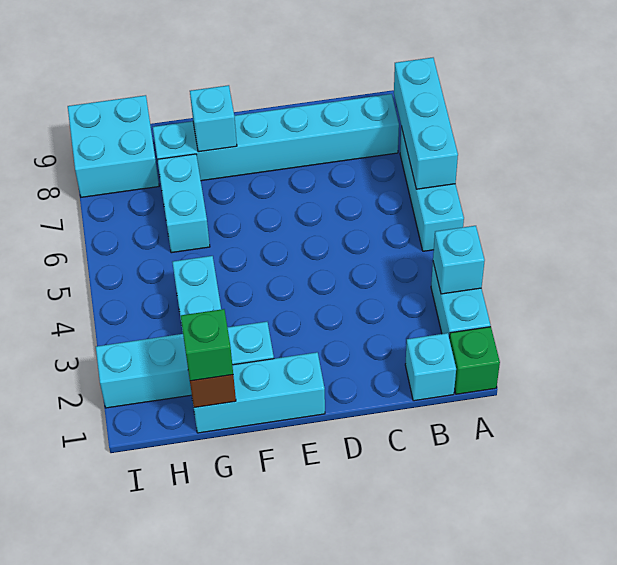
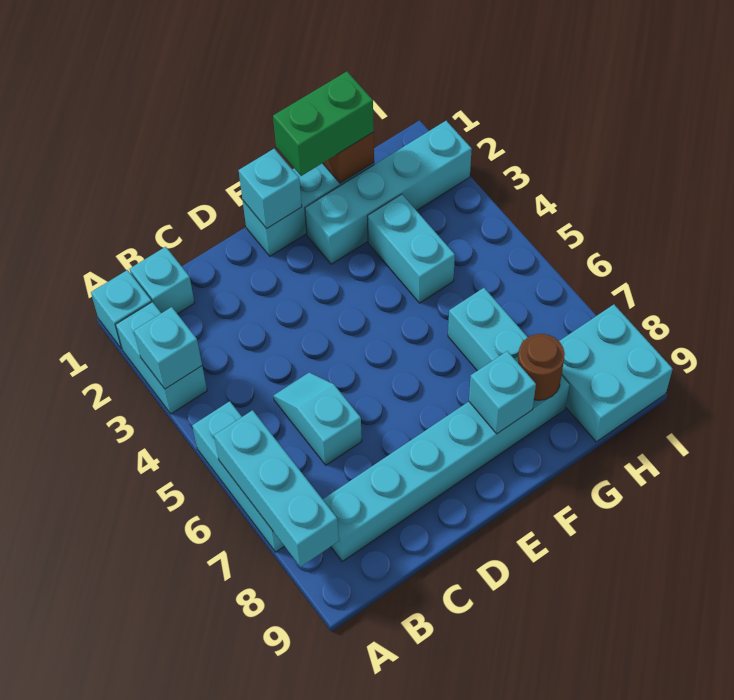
green brick A1 level 1 -> cyan brick A1 level 1
none -> cyan slope C5:C6 level 1 top 6
none -> cyan brick E1 level 2
green brick G1 level 3 -> green brick F1:G1 level 3
none -> brown round brick G8 level 2

